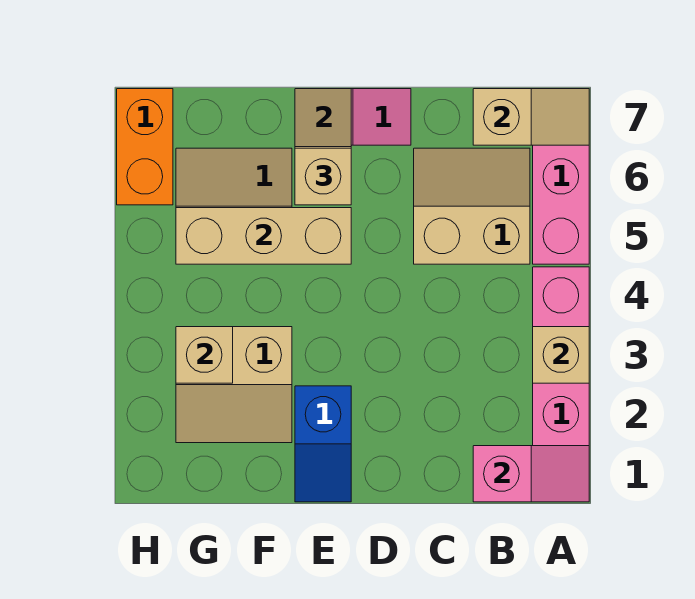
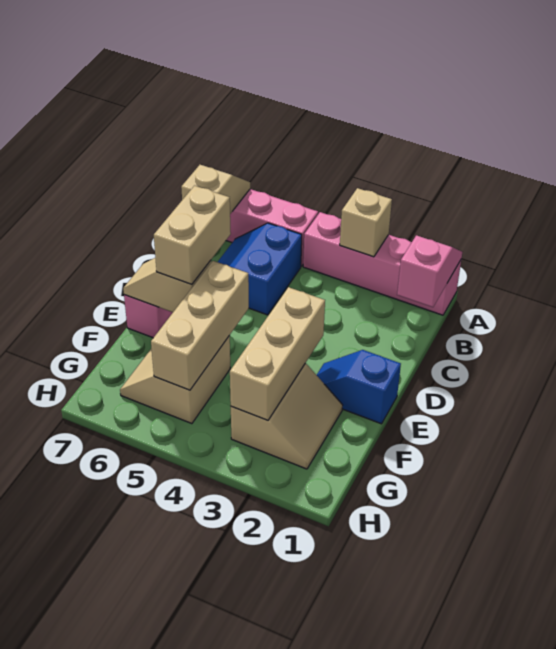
tan slope B5:C6 level 1 top 5 -> blue slope B5:C6 level 1 top 5
blue slope E1:E2 level 1 top 2 -> blue slope E1:E2 level 1 top 1
tan brick E6 level 3 -> tan brick D6:E6 level 3
tan brick G3 level 2 -> tan brick E3:G3 level 2
orange brick H6:H7 level 1 -> none

